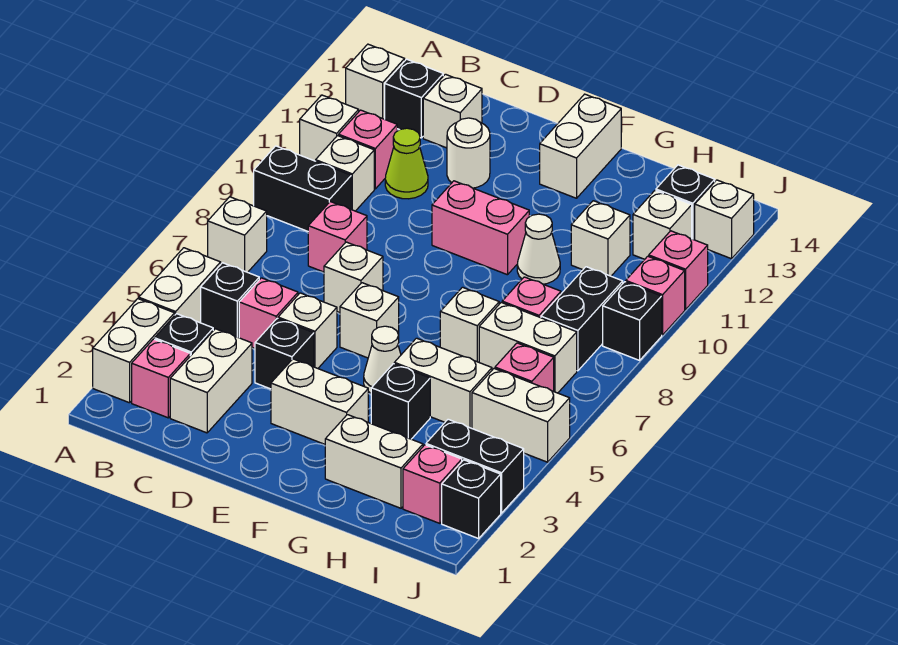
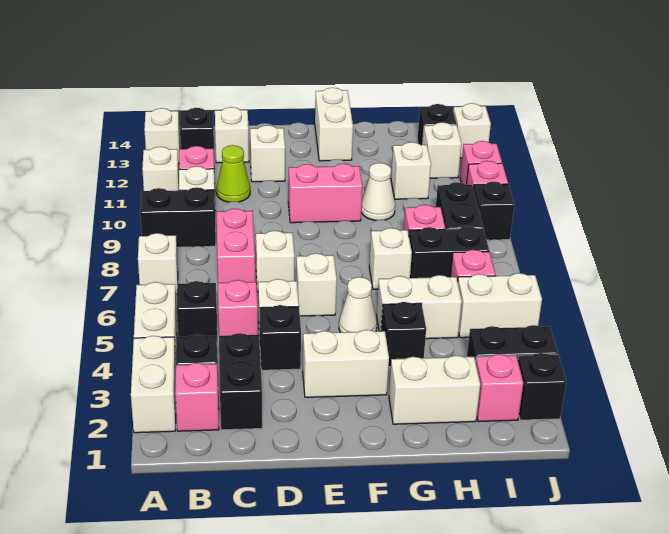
white brick C2:C3 level 1 -> black brick C2:C3 level 1
pink brick C8 level 1 -> pink brick C7:C8 level 1
white round brick D12 level 1 -> white brick D12 level 1
white brick H7:I7 level 1 -> black brick H7:I7 level 1

